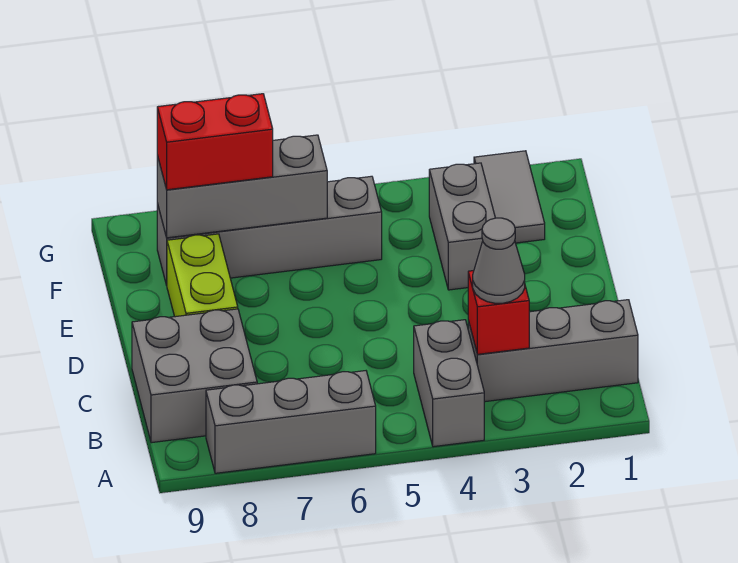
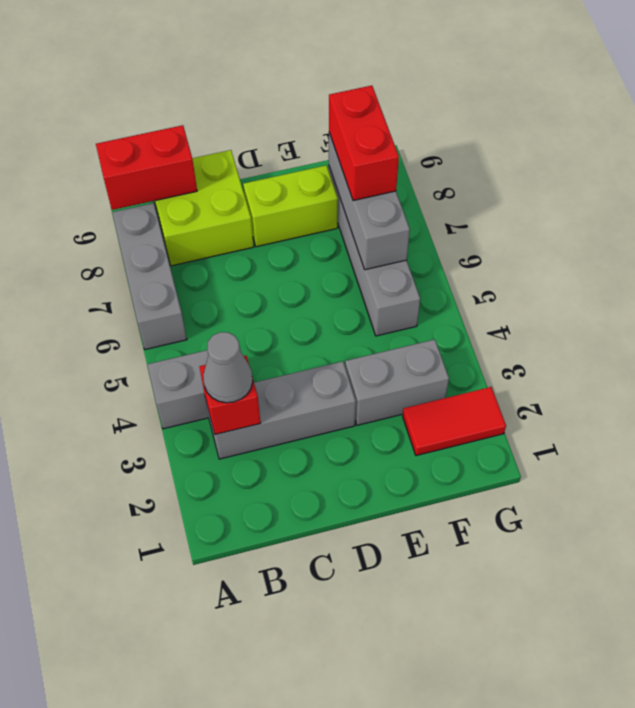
none -> red brick A9:B9 level 2
grey brick B1:B3 level 1 -> grey brick B3:D3 level 1
grey brick B8:C9 level 1 -> lime brick B8:C9 level 1
grey tile F2:G2 level 1 -> red tile F2:G2 level 1

